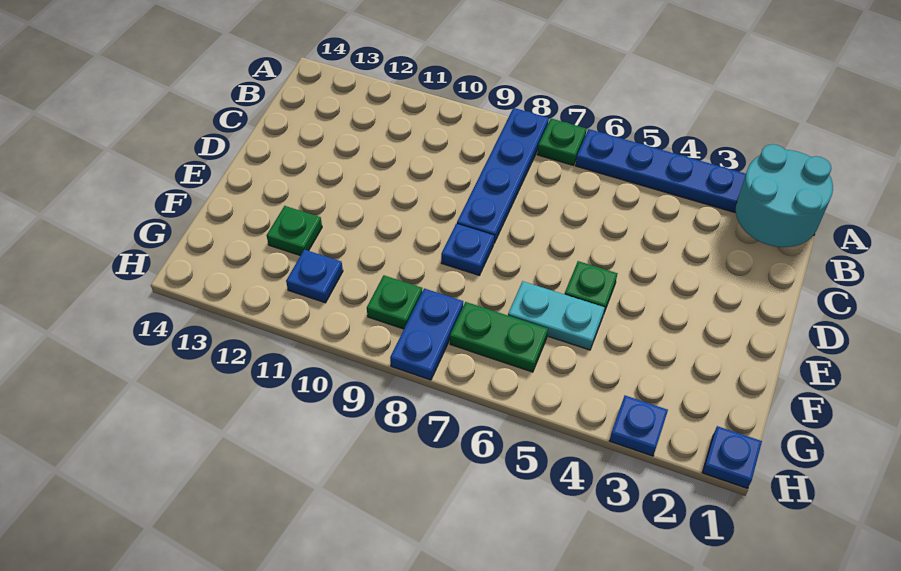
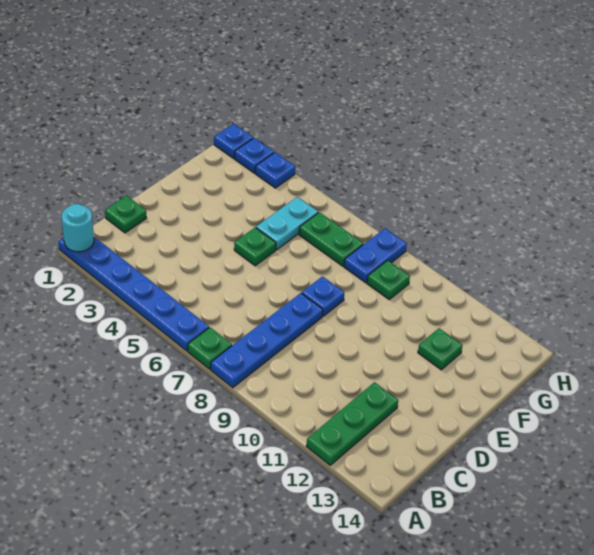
cyan round brick A1:B2 level 2 -> cyan round brick A1 level 2
none -> green plate A12:C12 level 1
none -> green plate C1 level 1
cyan plate F5:F6 level 1 -> cyan plate F5:G5 level 1
blue plate G11 level 1 -> blue plate H2 level 1

